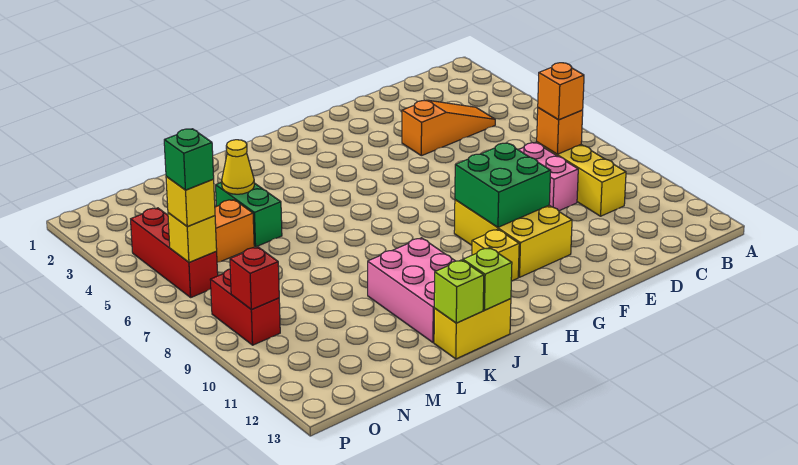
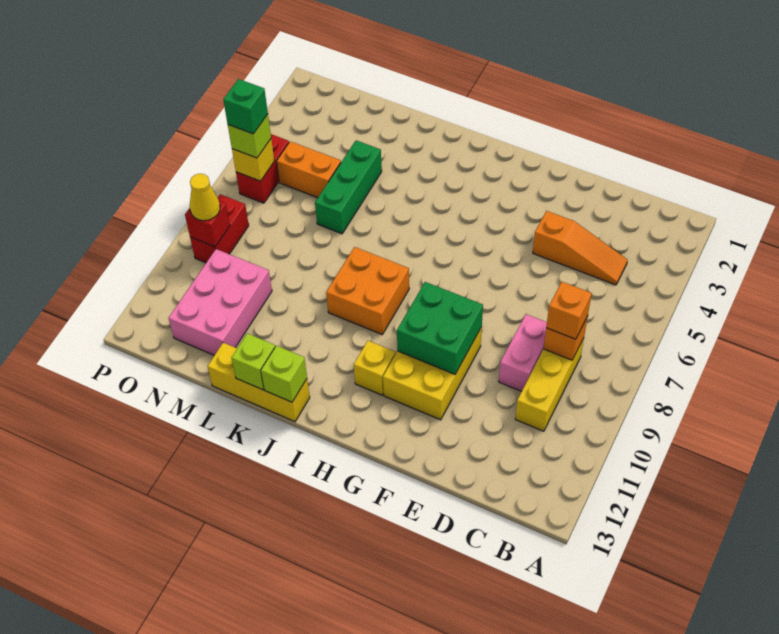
none -> orange brick I8:J9 level 1
pink brick J10:K12 level 1 -> pink brick M10:N12 level 1
yellow brick J13:K13 level 1 -> yellow brick J13:L13 level 1
green brick L4:L5 level 1 -> green brick L4:L6 level 1
yellow cone L4 level 2 -> yellow cone O9 level 3
red brick O4:O6 level 1 -> red brick O5:O6 level 1
yellow brick O6 level 3 -> lime brick O6 level 3

